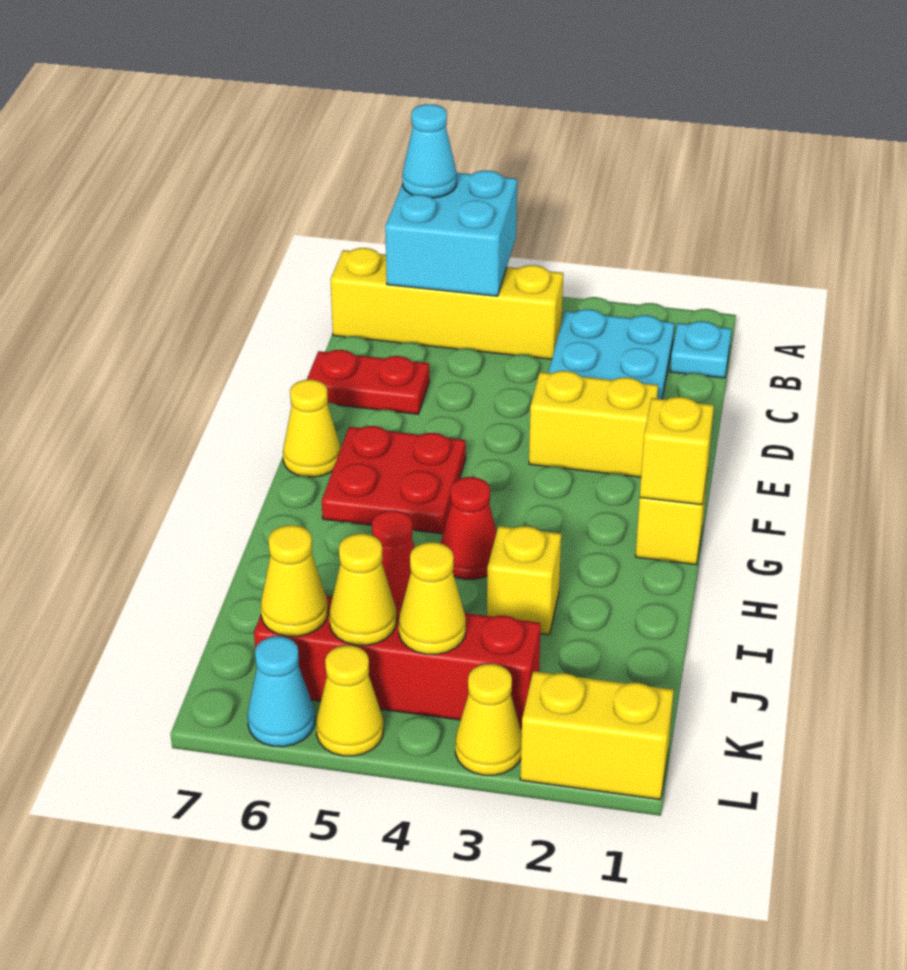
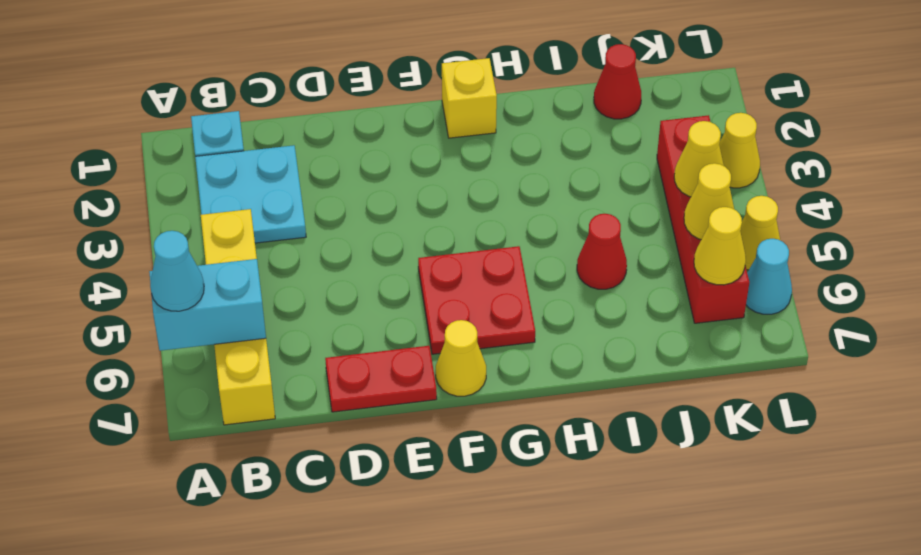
cyan brick A5:B6 level 2 -> cyan brick A6:B6 level 2
red plate D6:D7 level 1 -> red plate D7:E7 level 1
yellow brick E2:E3 level 1 -> none
yellow brick G1 level 2 -> none
red cone H4 level 1 -> red cone J1 level 1
yellow brick I3 level 1 -> none
yellow brick L1:L2 level 1 -> none

